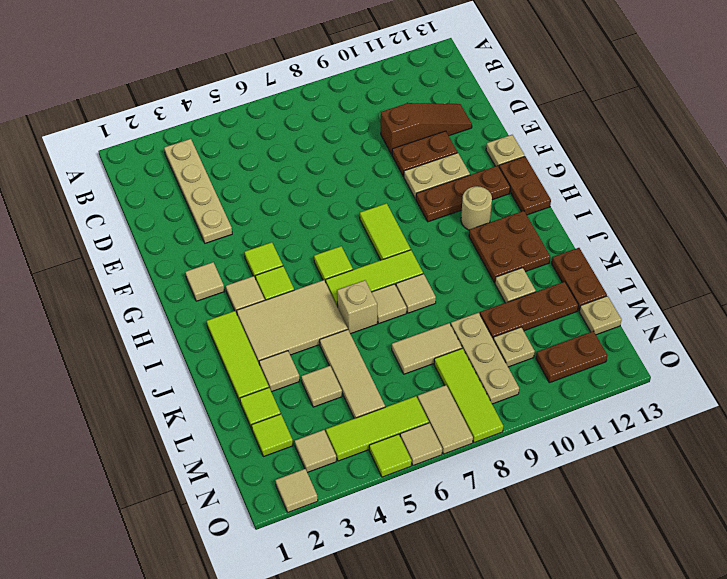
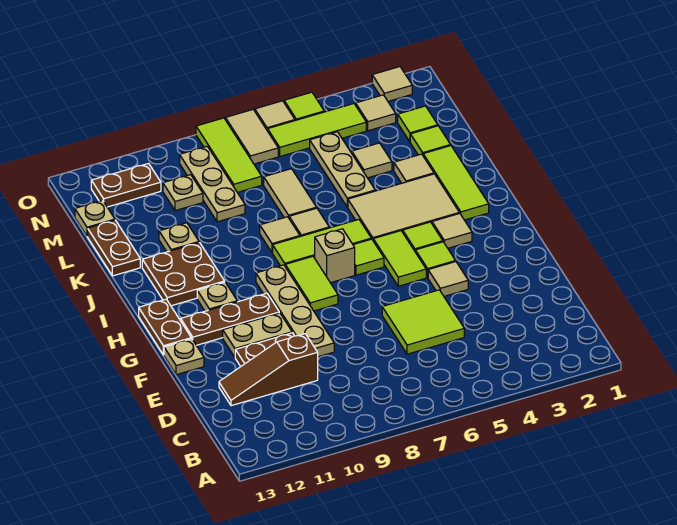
tan plate B3:E3 level 1 -> tan plate E9:H9 level 1
none -> lime tile D5:E6 level 1
tan tile G2 level 1 -> tan tile F4 level 1
none -> lime tile G5:H5 level 1
tan round brick H11 level 1 -> tan plate H11 level 1
tan brick J6 level 1 -> tan brick H7 level 1
tan tile K5:M5 level 1 -> tan plate K5:M5 level 1
tan tile L7:L8 level 1 -> tan tile K7:L7 level 1
brown plate L10:L12 level 1 -> none

